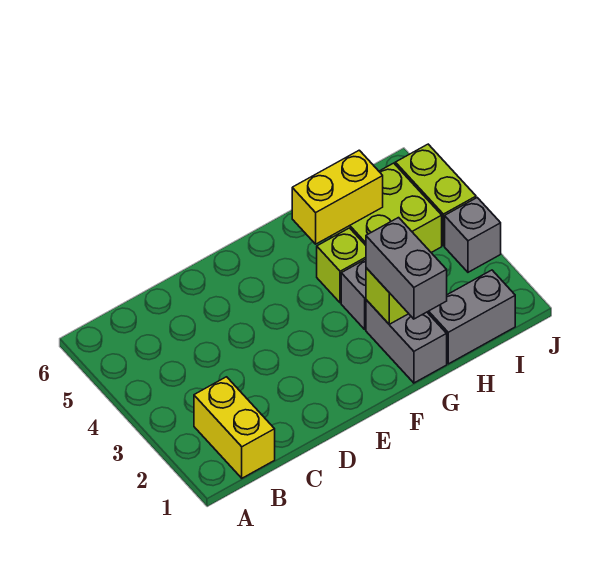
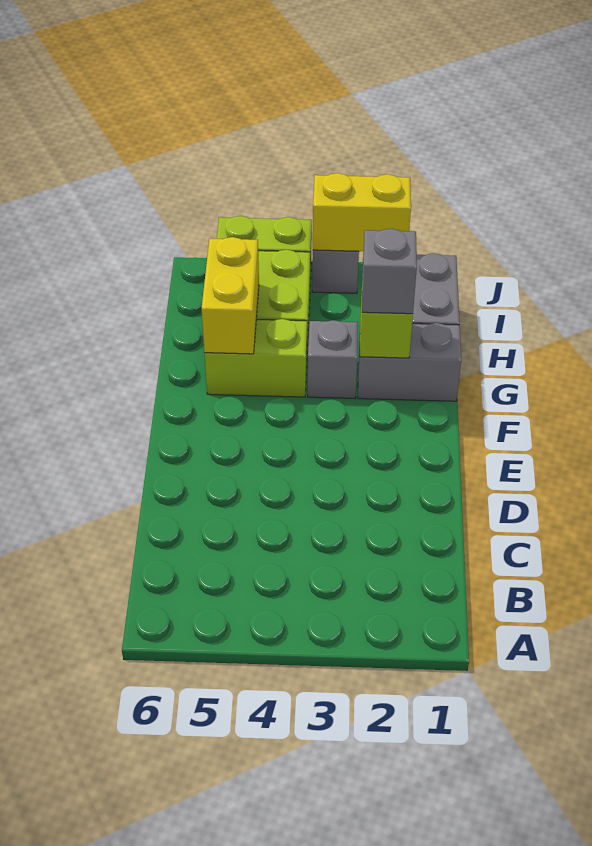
yellow brick B1:B2 level 1 -> yellow brick J2:J3 level 2
grey brick G1:G2 level 3 -> grey brick G2 level 3
lime brick G4 level 1 -> lime brick G4:G5 level 1

